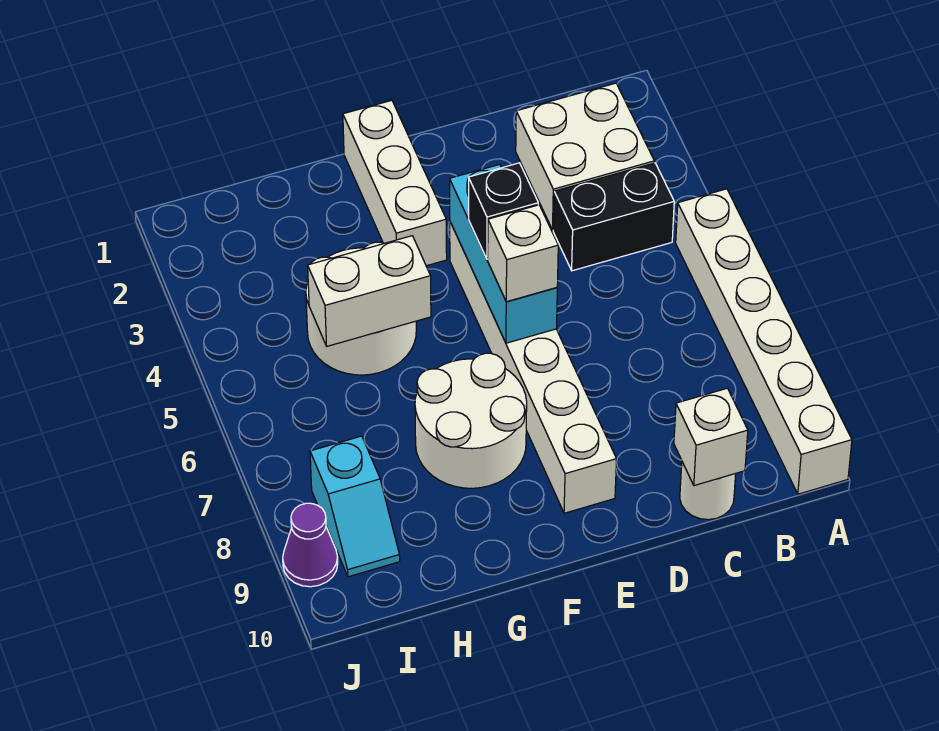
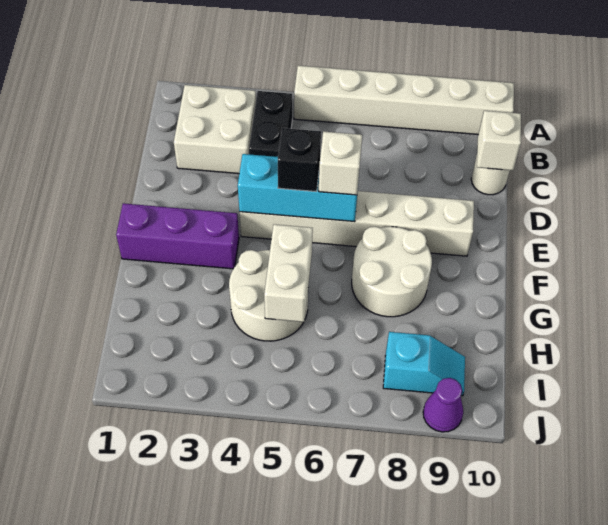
white brick F1:F3 level 1 -> purple brick F1:F3 level 1

